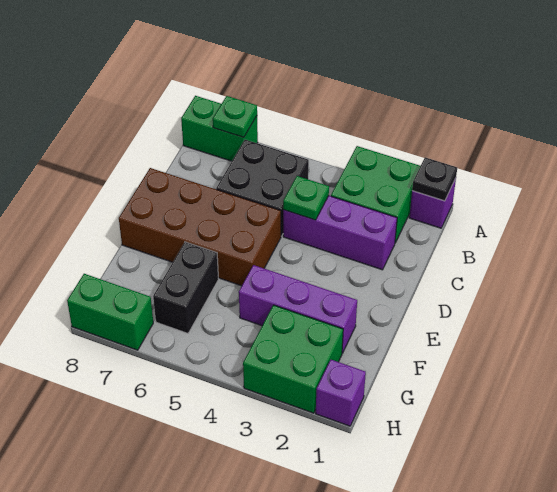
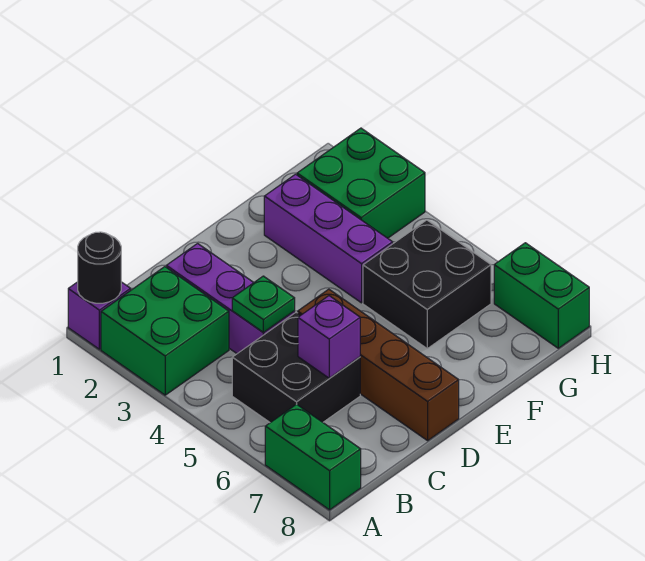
black plate A1 level 2 -> black round brick A1 level 2
green plate A7 level 2 -> none
brown brick D5:E8 level 1 -> brown brick D5:D8 level 1
black brick F6:G6 level 1 -> black brick F5:G6 level 1
purple brick H1 level 1 -> purple brick C6 level 2

